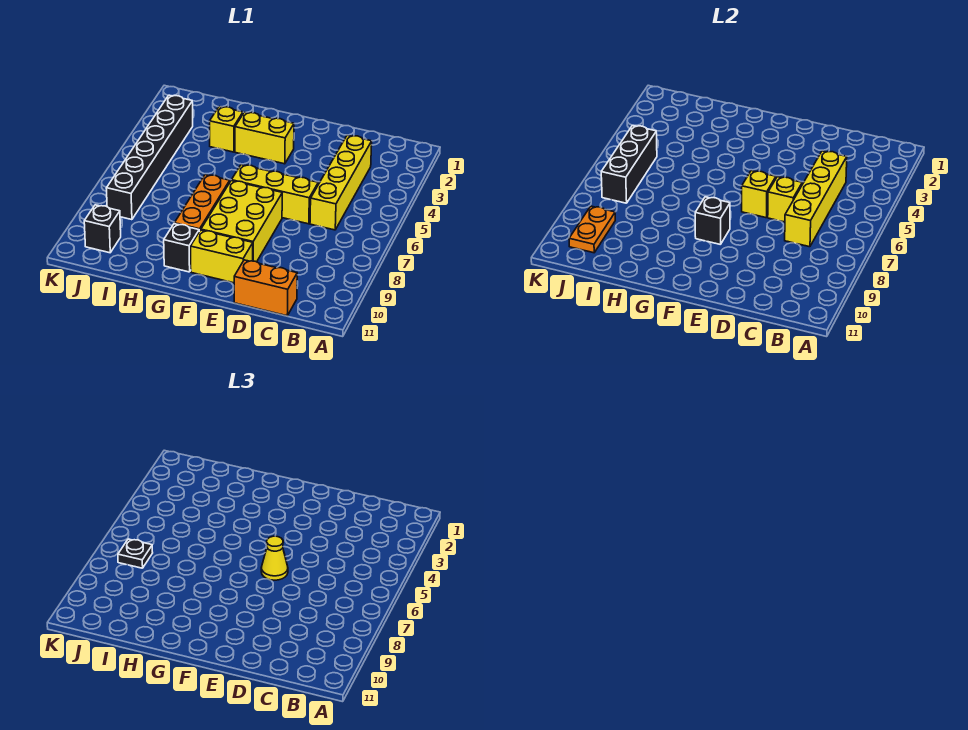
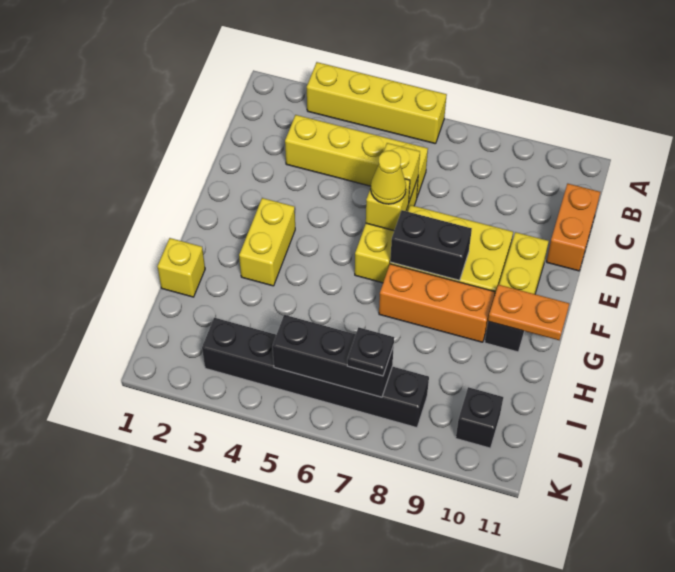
yellow brick C4:C7 level 2 -> yellow brick A3:A6 level 1
black brick F8 level 2 -> black brick F7:F8 level 2
yellow brick H3 level 1 -> yellow brick H1 level 1
orange plate J9:J10 level 2 -> orange plate G10:G11 level 2

